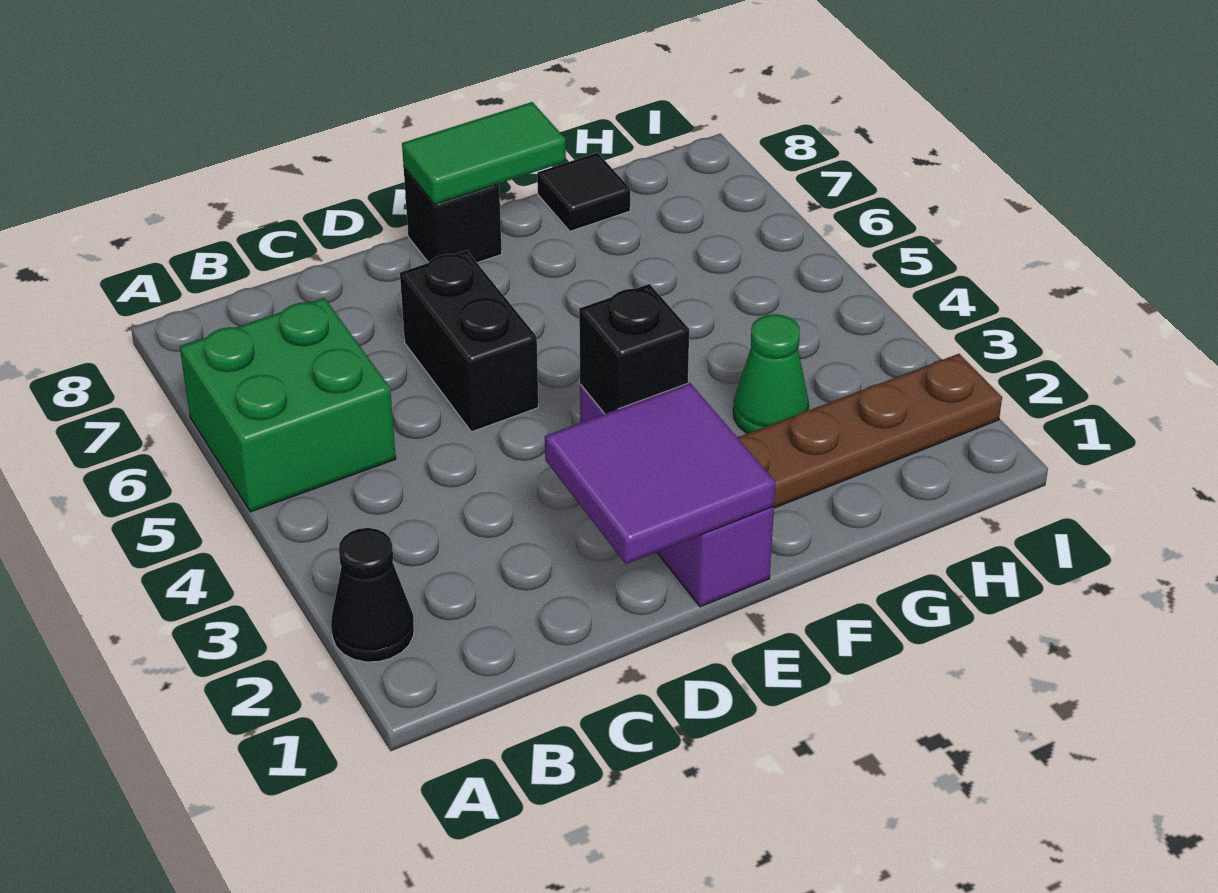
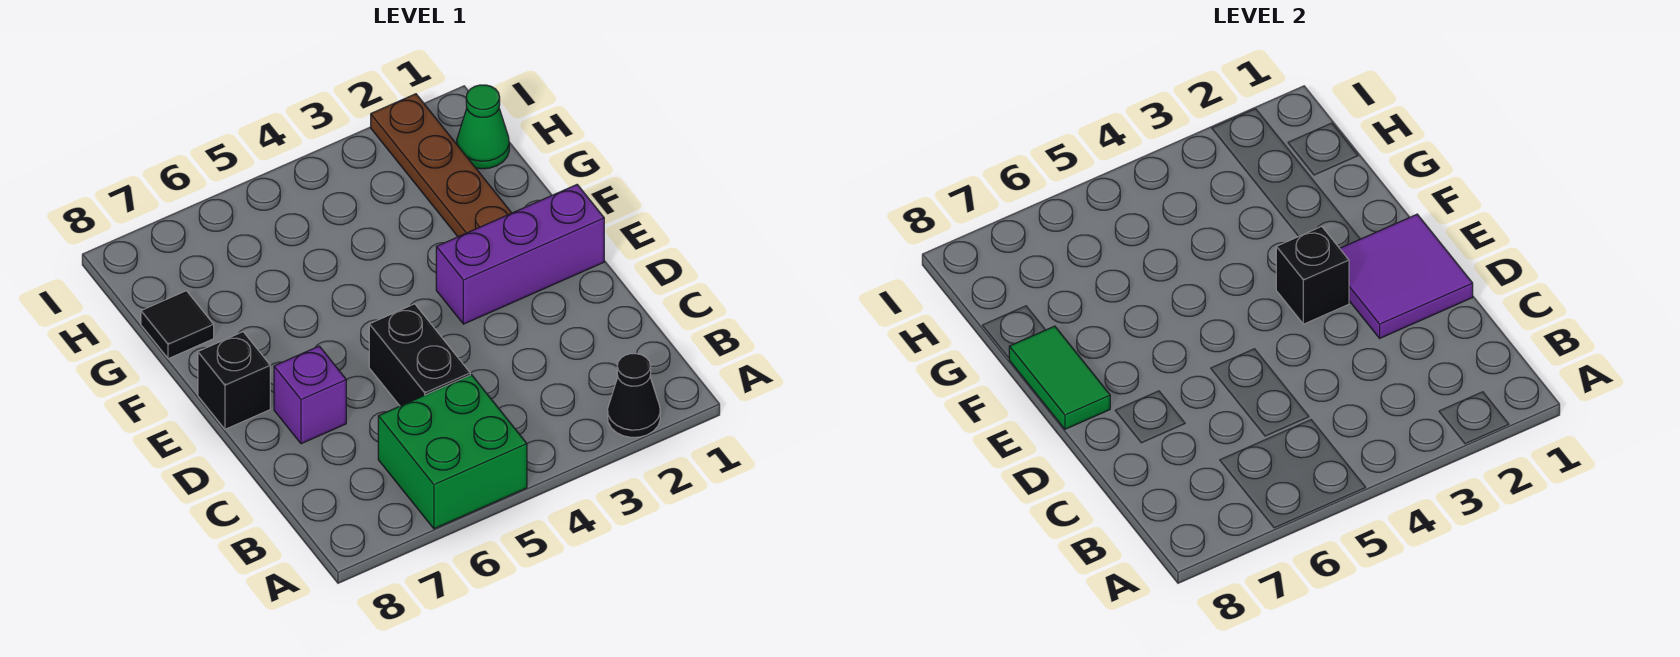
black brick D5:D6 level 1 -> black brick C5:D5 level 1
none -> purple brick D7 level 1
green cone G3 level 1 -> green cone H1 level 1

